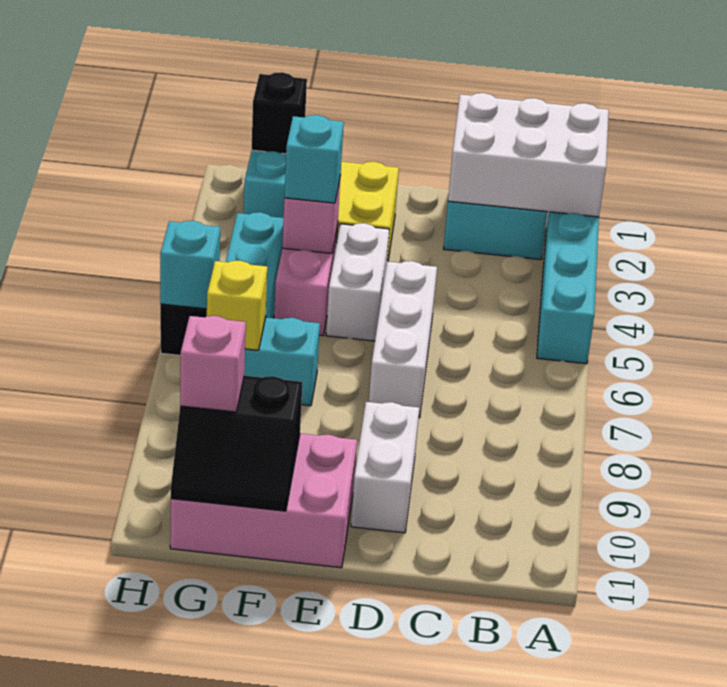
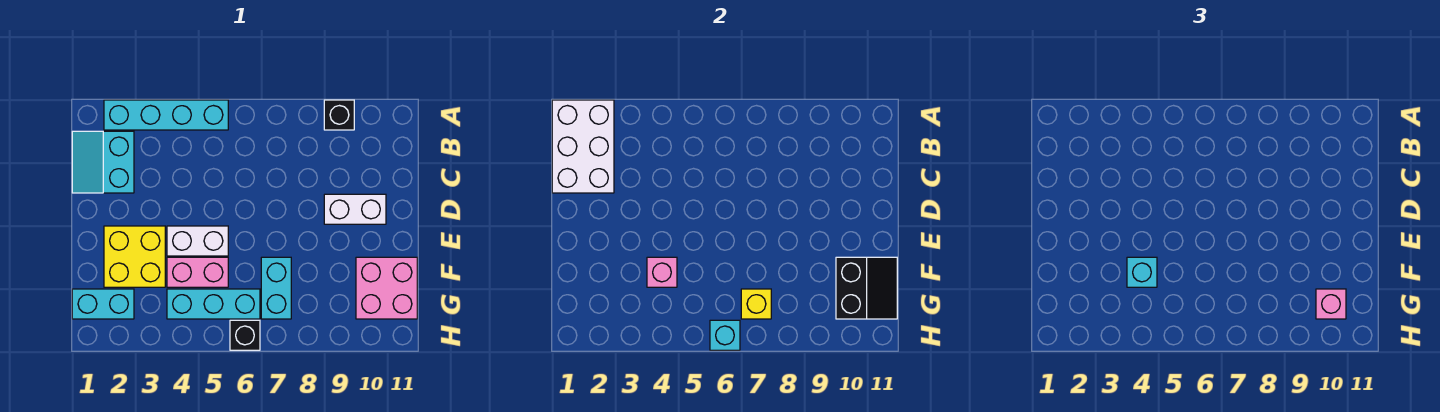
white brick D5:D7 level 1 -> none
pink brick E10:G11 level 1 -> pink brick F10:G11 level 1
black brick G1 level 2 -> black brick A9 level 1

